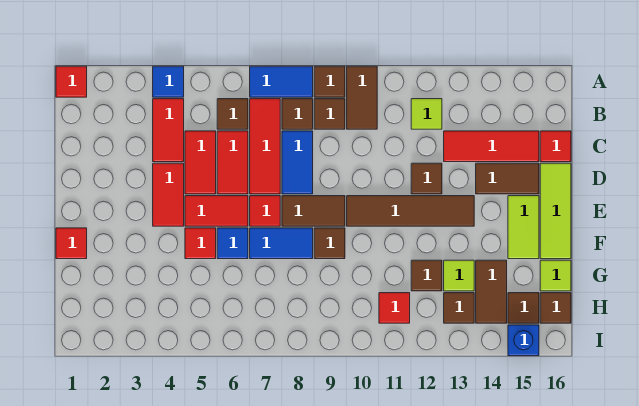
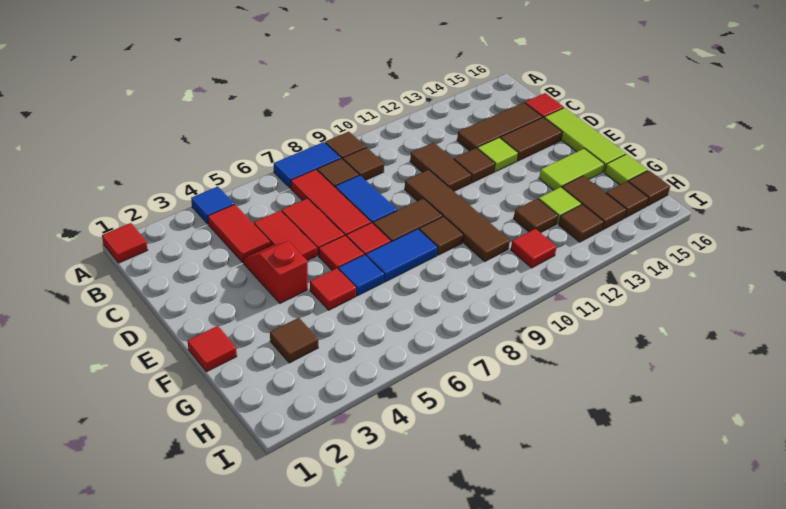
brown tile A10:B10 level 1 -> brown tile C11:D11 level 1
brown tile B6 level 1 -> brown tile G3 level 1
lime tile B12 level 1 -> lime tile D13 level 1
red tile C13:C15 level 1 -> brown tile C13:C15 level 1
red tile D4:E4 level 1 -> red slope D4:E4 level 1 top E
red tile E5:E6 level 1 -> red tile E6 level 1
brown tile E10:E13 level 1 -> brown tile D10:G10 level 1
lime tile E15:F15 level 1 -> lime tile F14:F15 level 1
blue brick I15 level 1 -> none

